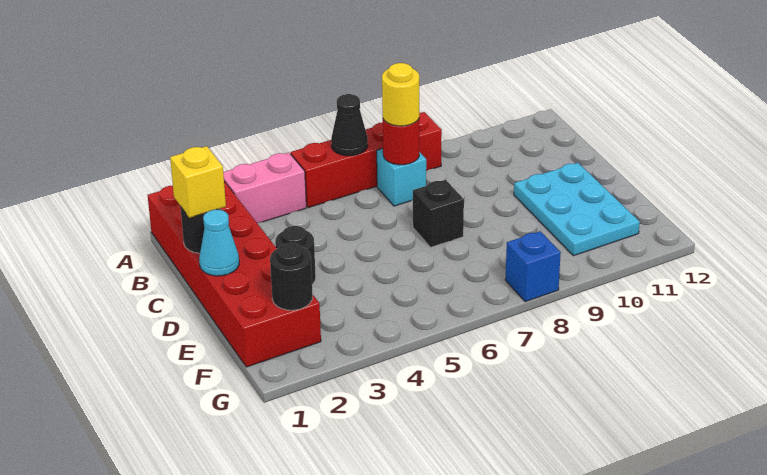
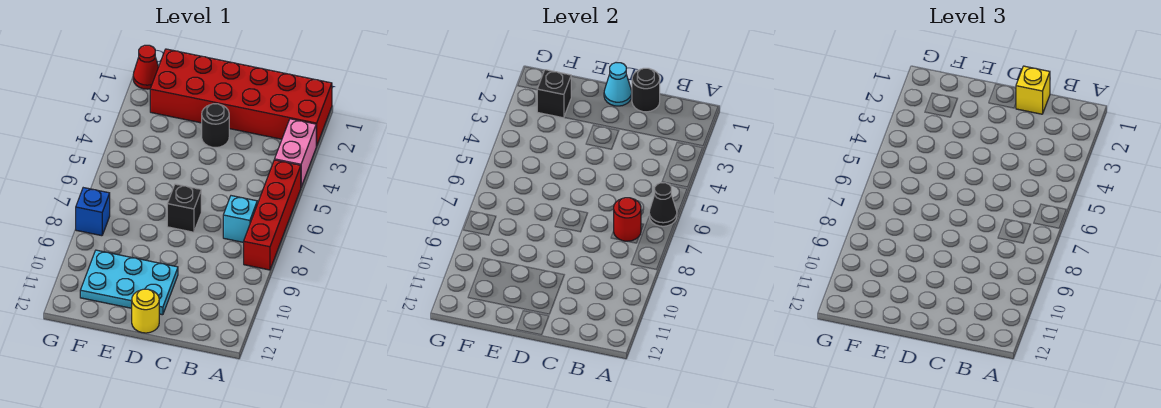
yellow round brick B7 level 3 -> yellow round brick D12 level 1
black round brick F2 level 2 -> black brick F2 level 2
none -> red cone G1 level 1

